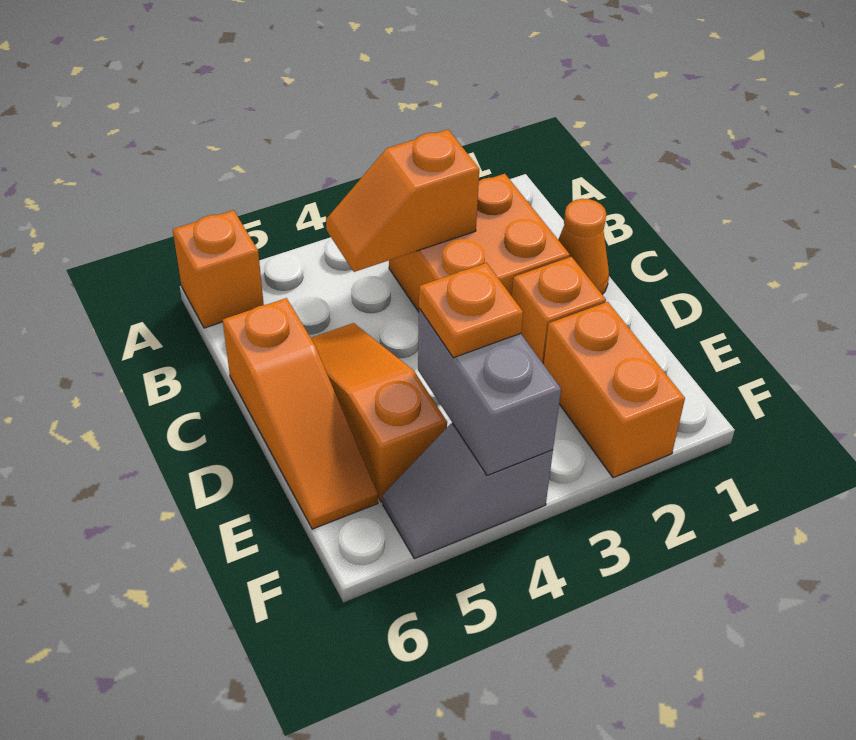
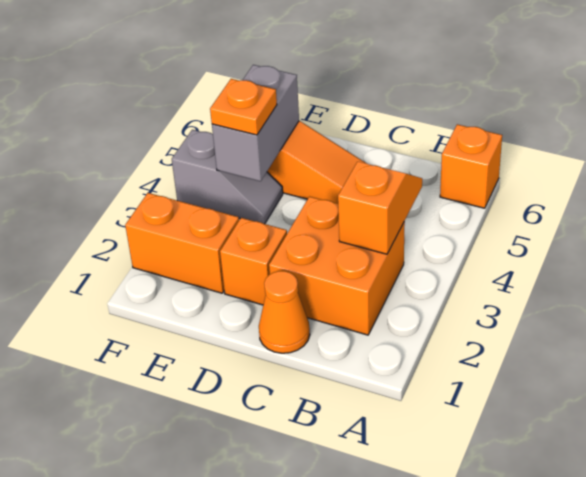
orange slope C6:E6 level 1 top C -> none
grey brick E4:F4 level 2 -> grey brick E4:E5 level 2
grey slope F4:F5 level 1 top 4 -> grey slope E4:F4 level 1 top F

